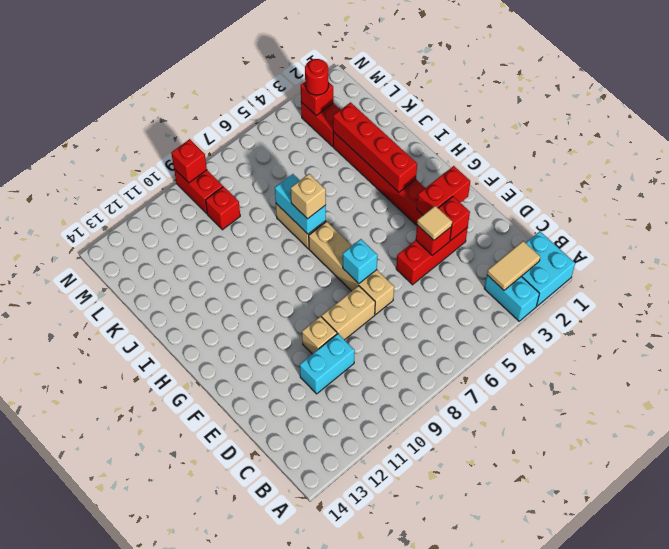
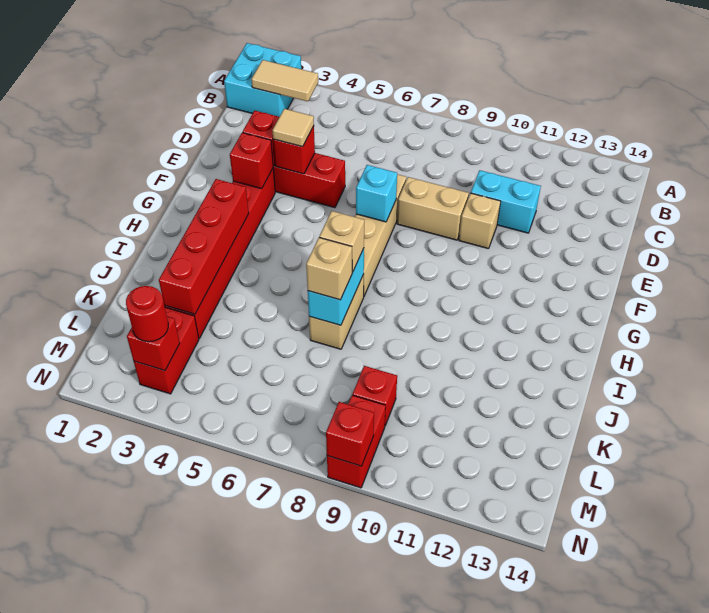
cyan brick A3:B3 level 1 -> none
red brick F2:F3 level 2 -> red brick F3 level 2
none -> tan brick J7 level 3

